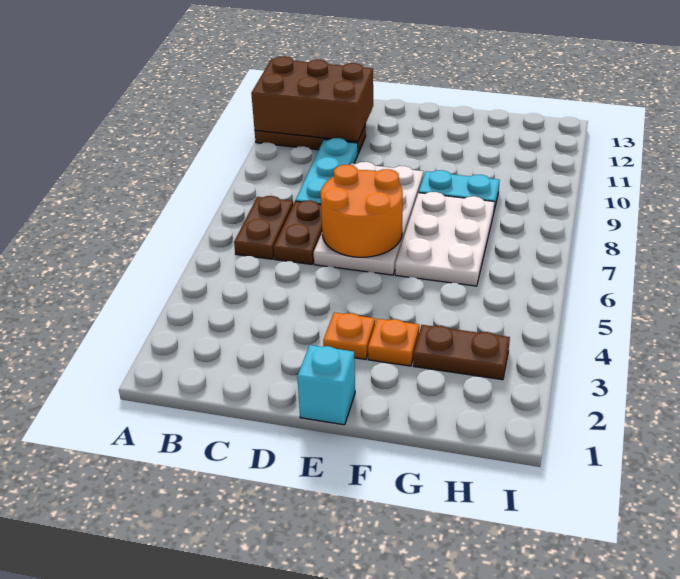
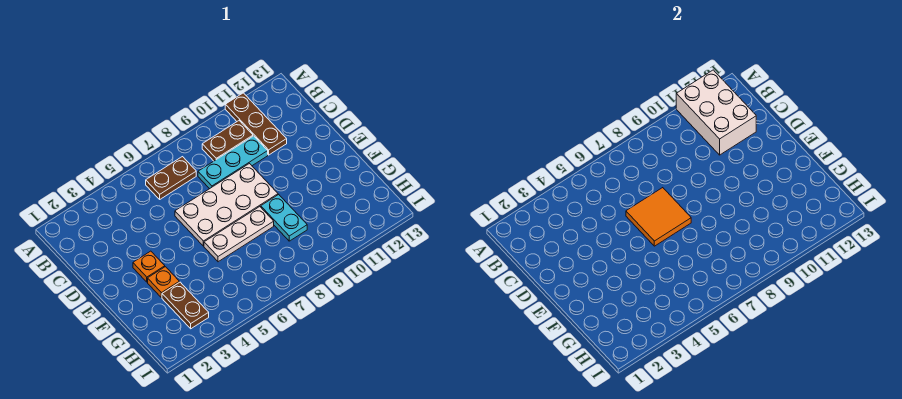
brown brick A11:C12 level 2 -> white brick A11:C12 level 2
brown plate C6:C7 level 1 -> brown plate B9:B10 level 1
orange round brick D6:E7 level 2 -> orange tile D6:E7 level 2
cyan brick E1 level 1 -> none
white plate F6:G8 level 1 -> white plate F6:F8 level 1

